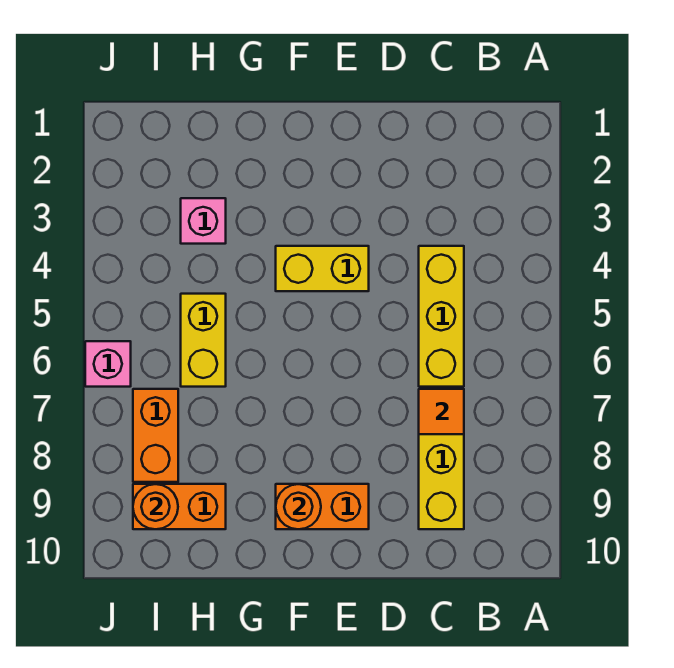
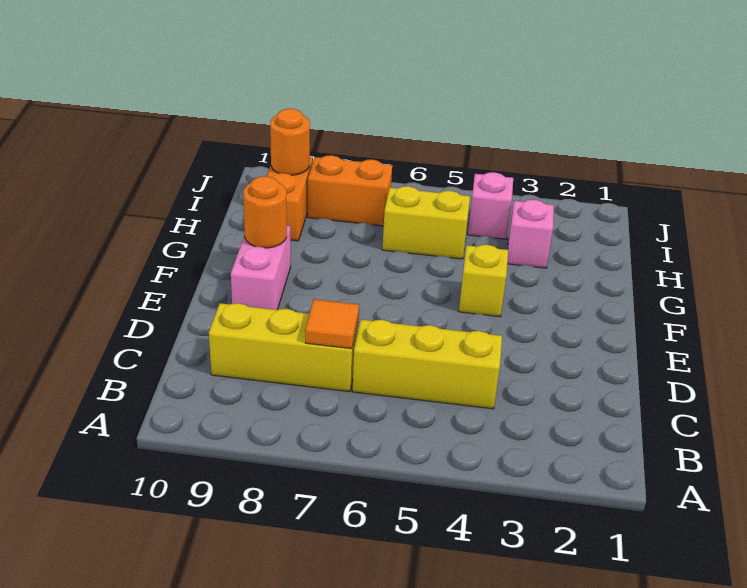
yellow brick E4:F4 level 1 -> yellow brick F4 level 1
orange brick E9:F9 level 1 -> pink brick E9:F9 level 1
pink brick J6 level 1 -> pink brick I4 level 1

